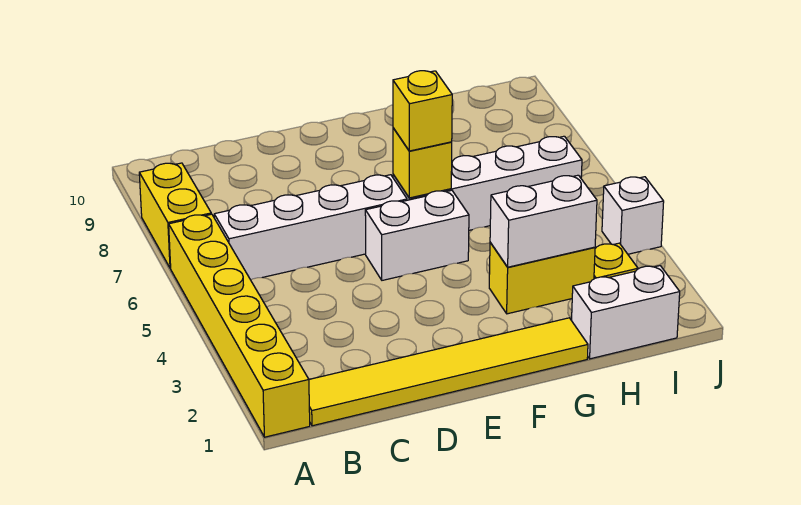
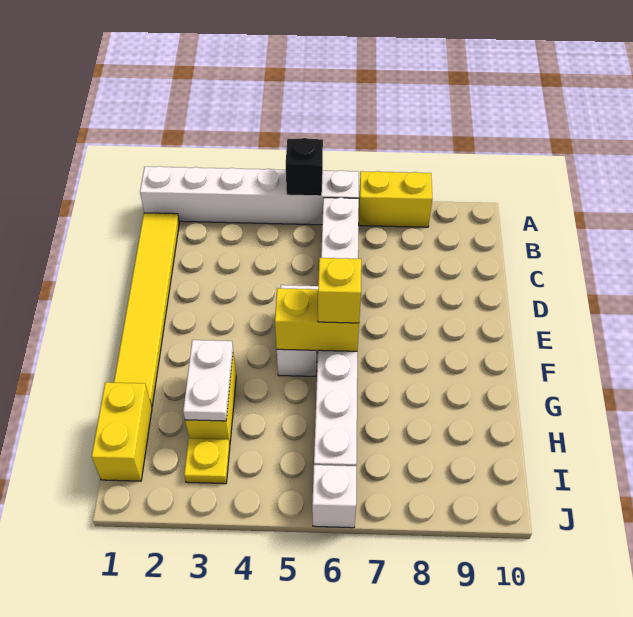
yellow brick A1:A6 level 1 -> white brick A1:A6 level 1
none -> black brick A5 level 2
yellow brick F6 level 2 -> yellow brick F5:F6 level 2
white brick G3:H3 level 2 -> white plate G3:H3 level 2
white brick H1:I1 level 1 -> yellow brick H1:I1 level 1
white brick J4 level 1 -> white brick J6 level 1

